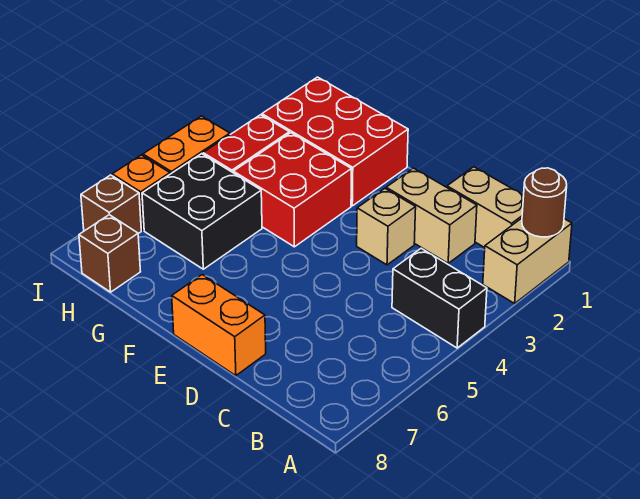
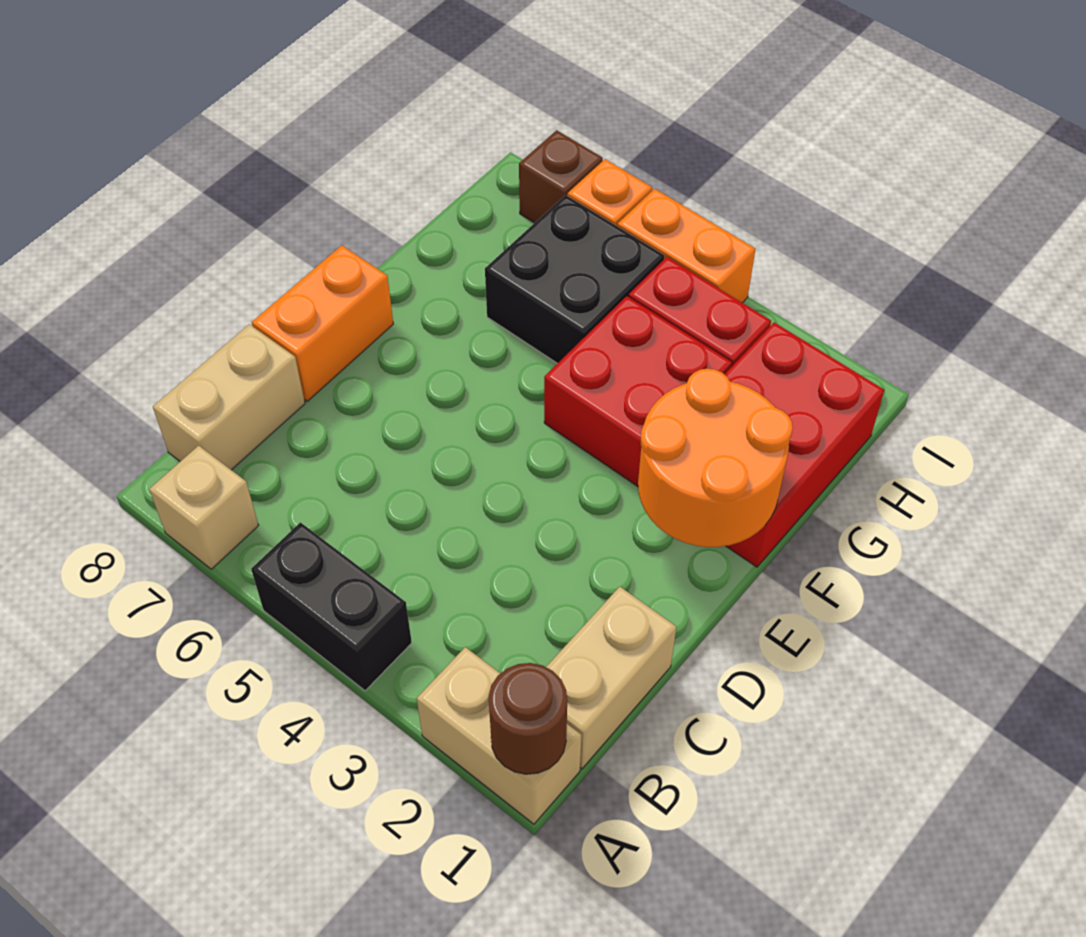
black brick A4:B4 level 1 -> black brick A4:A5 level 1
tan brick C2:D2 level 1 -> tan brick B8:C8 level 1
tan brick D3 level 1 -> tan brick A7 level 1
none -> orange round brick E1:F2 level 2
brown brick H8 level 1 -> none

